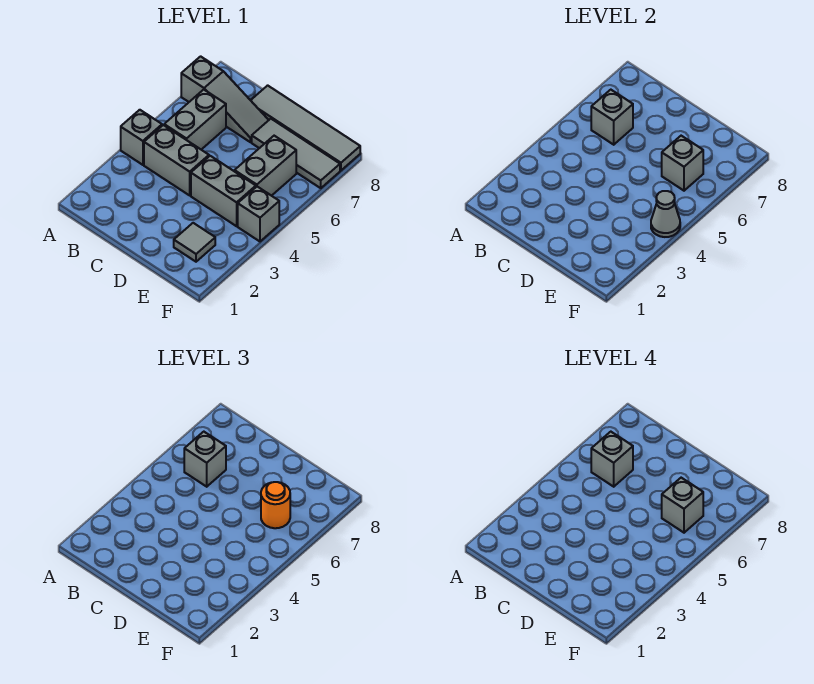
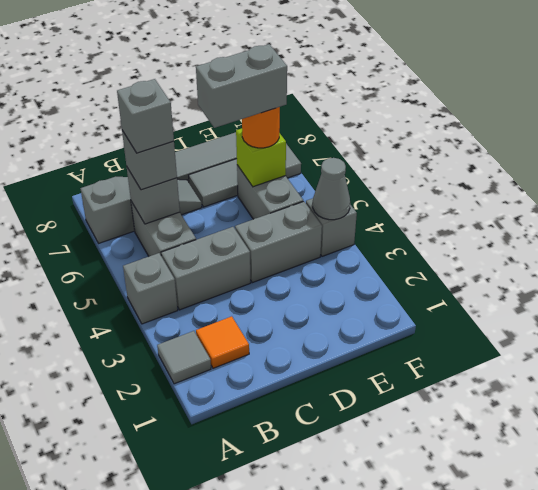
none -> orange tile B2 level 1
grey tile E2 level 1 -> grey tile A2 level 1
grey brick E6 level 2 -> lime brick E6 level 2
grey brick E6 level 4 -> grey brick D6:E6 level 4

